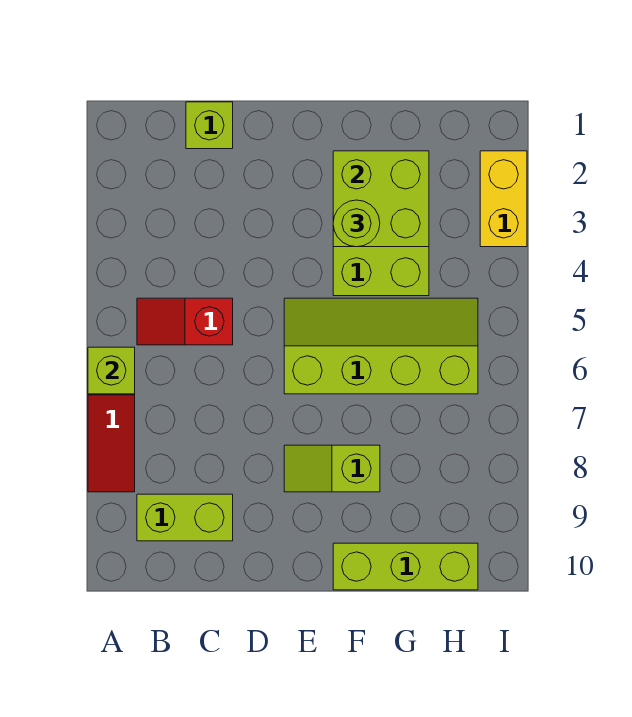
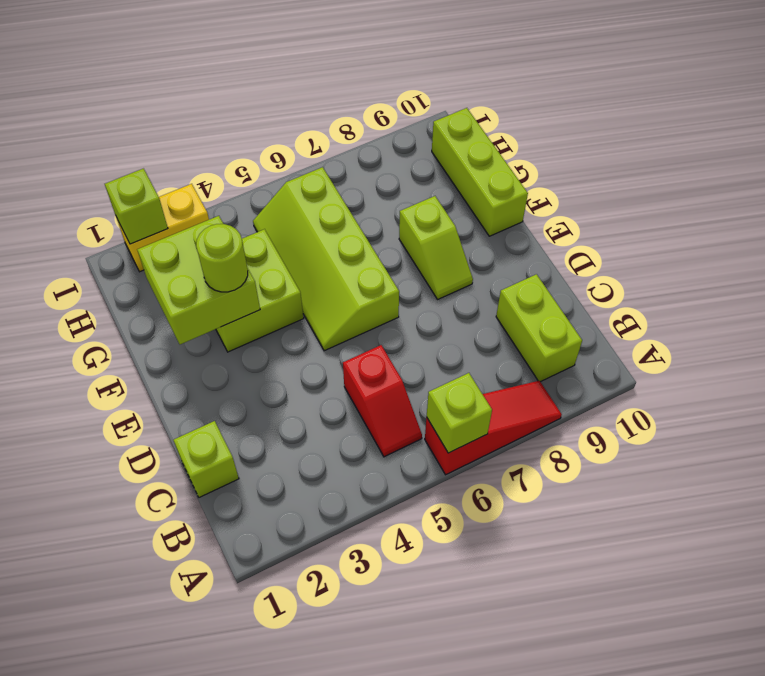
none -> lime brick I2 level 2

